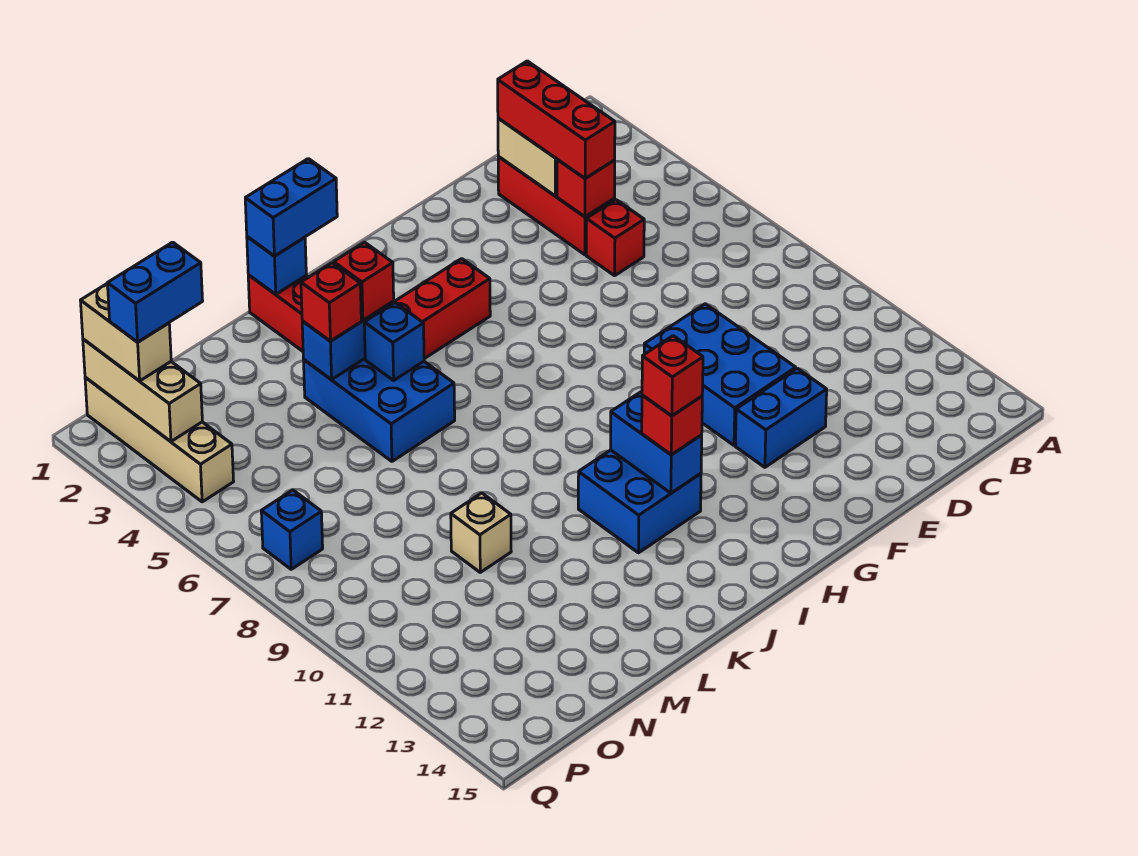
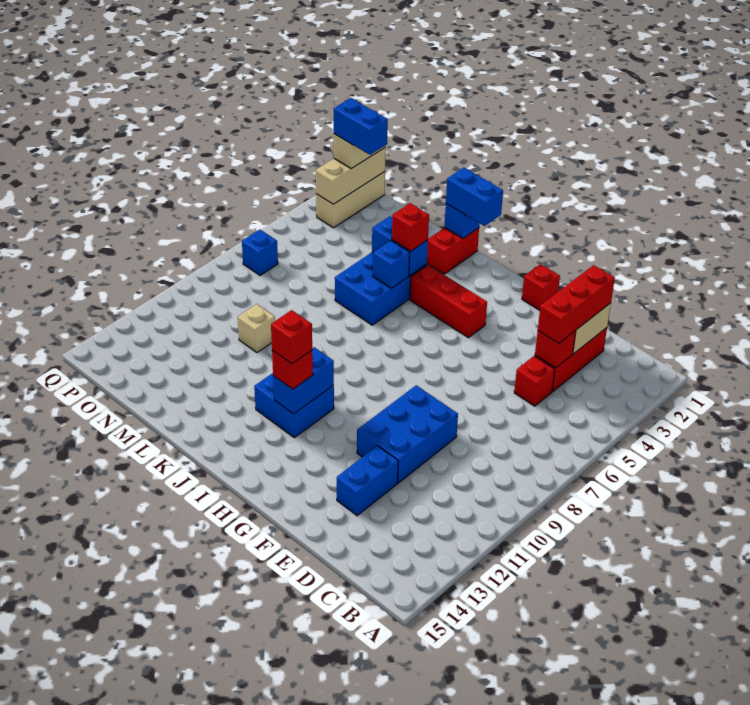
blue brick E12:F12 level 1 -> blue brick E12:E13 level 1
red brick L4 level 3 -> red brick G1 level 1
tan brick P1:P4 level 1 -> tan brick P1:P3 level 1

